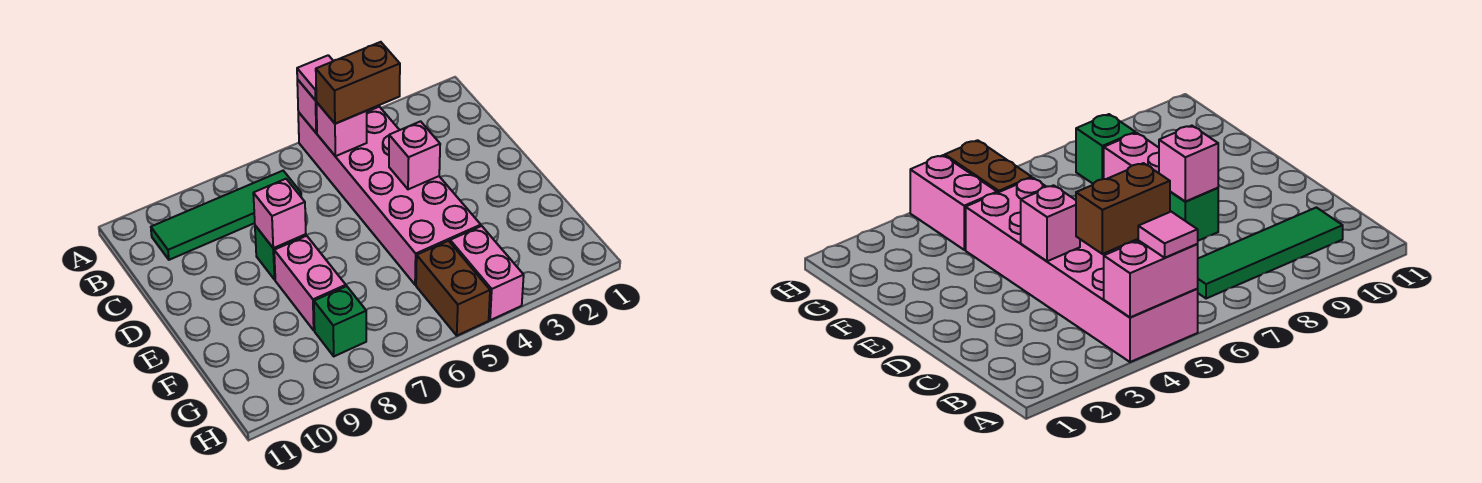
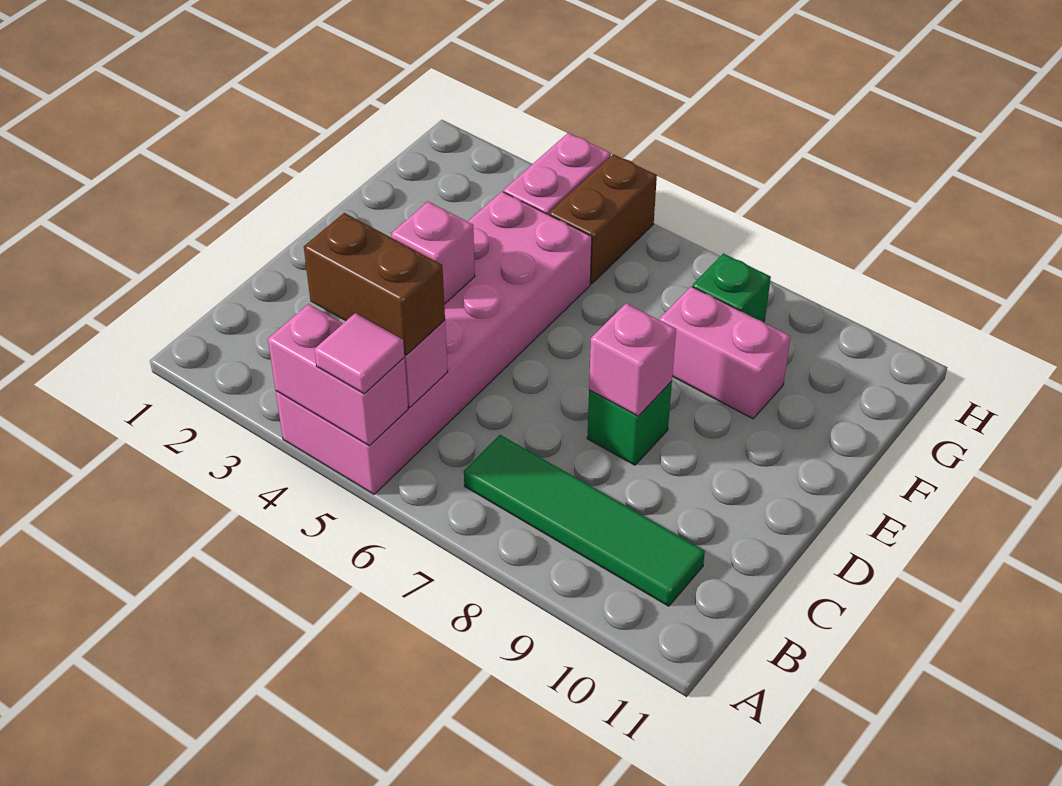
pink brick E8:F8 level 1 -> pink brick F8:F9 level 1

